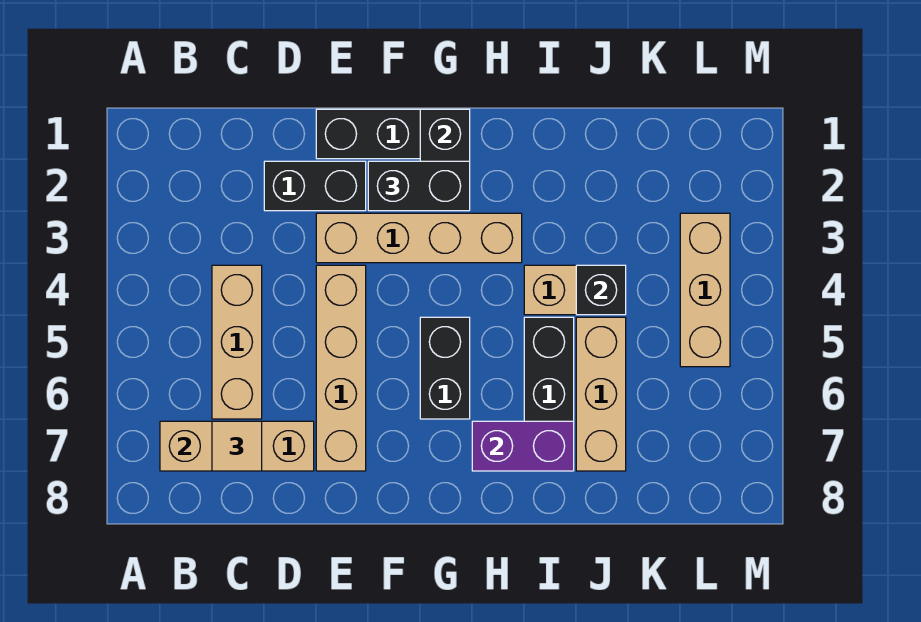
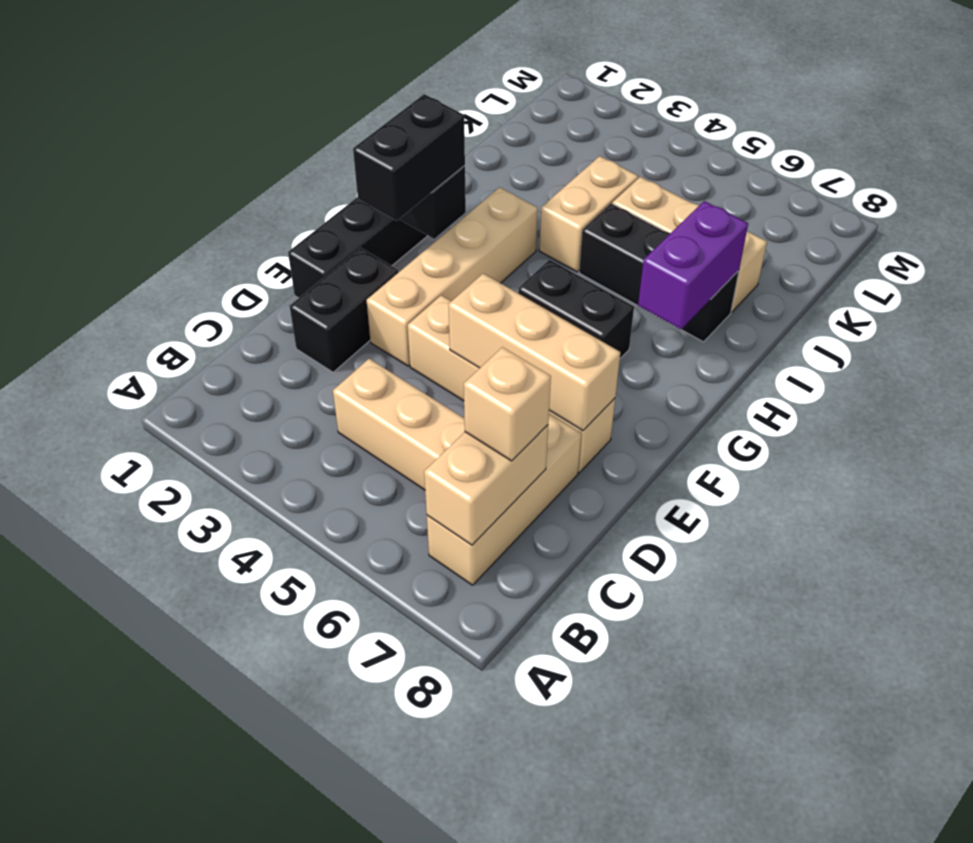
tan tile C7 level 3 -> tan brick C7 level 3
black brick J4 level 2 -> none
tan brick L3:L5 level 1 -> tan brick E5:E7 level 2

